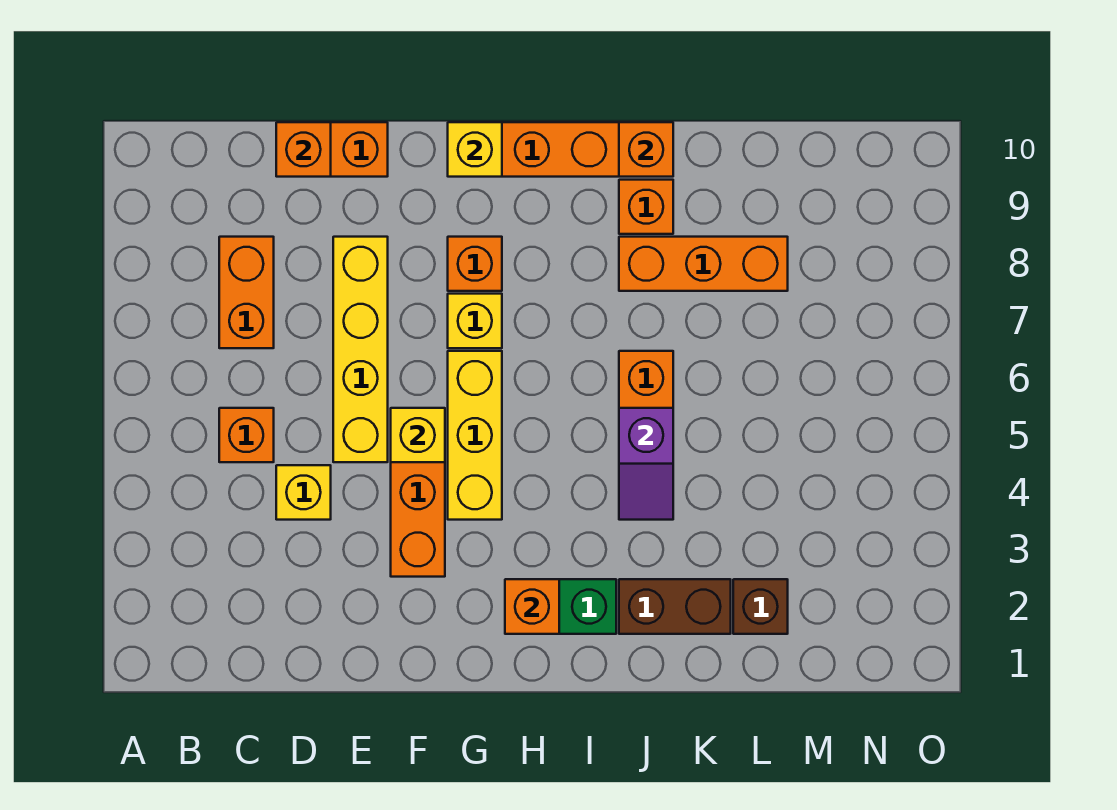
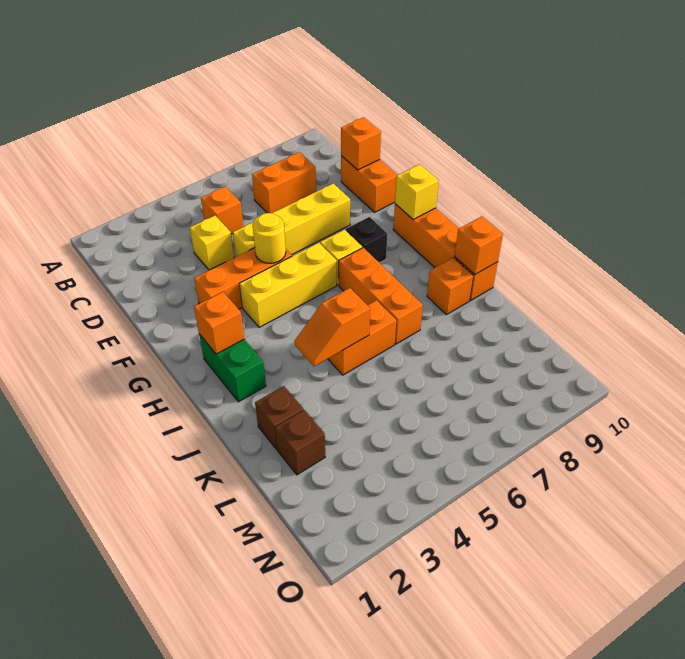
yellow brick F5 level 2 -> yellow round brick F5 level 2
orange brick G8 level 1 -> black brick G8 level 1
brown brick J2:K2 level 1 -> brown brick K2 level 1
purple slope J4:J5 level 2 top 5 -> orange slope J4:J5 level 2 top 5
orange brick J8:L8 level 1 -> orange brick H7:J7 level 1

